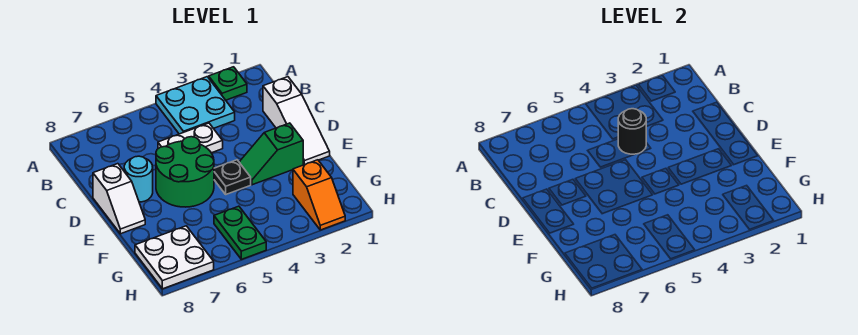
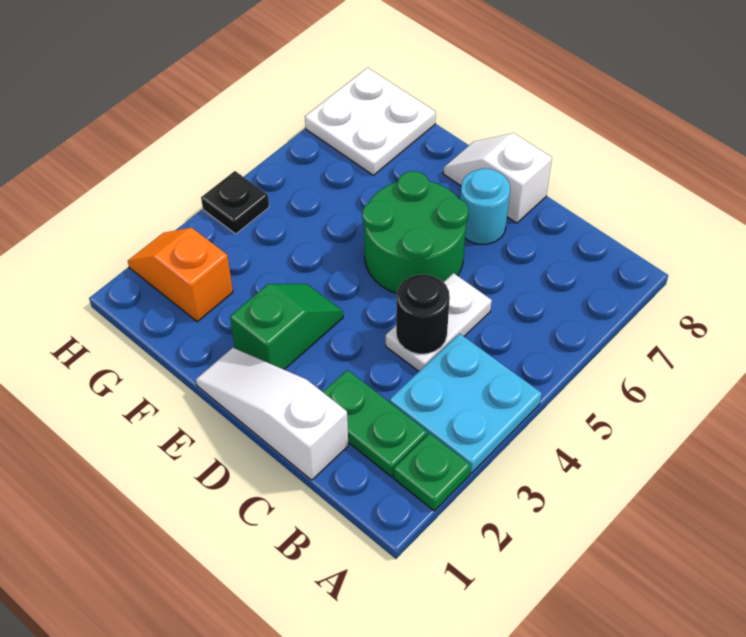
black plate E4 level 1 -> black plate H4 level 1
green plate G5:H5 level 1 -> green plate B2:C2 level 1

